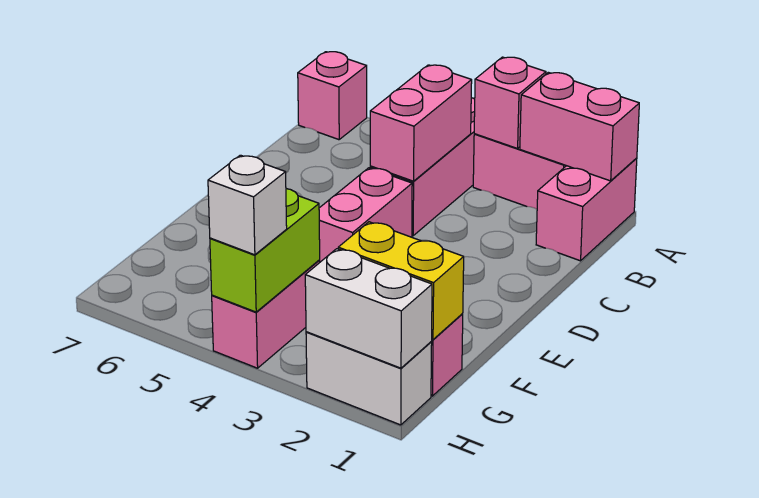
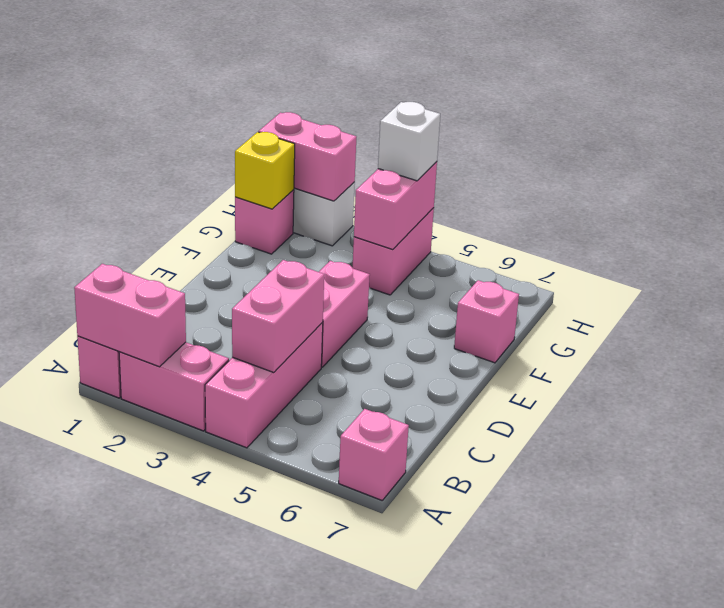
pink brick A3 level 2 -> pink brick F7 level 1
yellow brick G1:G2 level 2 -> yellow brick G1 level 2
lime brick G4:H4 level 2 -> pink brick G4:H4 level 2
white brick H1:H2 level 2 -> pink brick H1:H2 level 2

